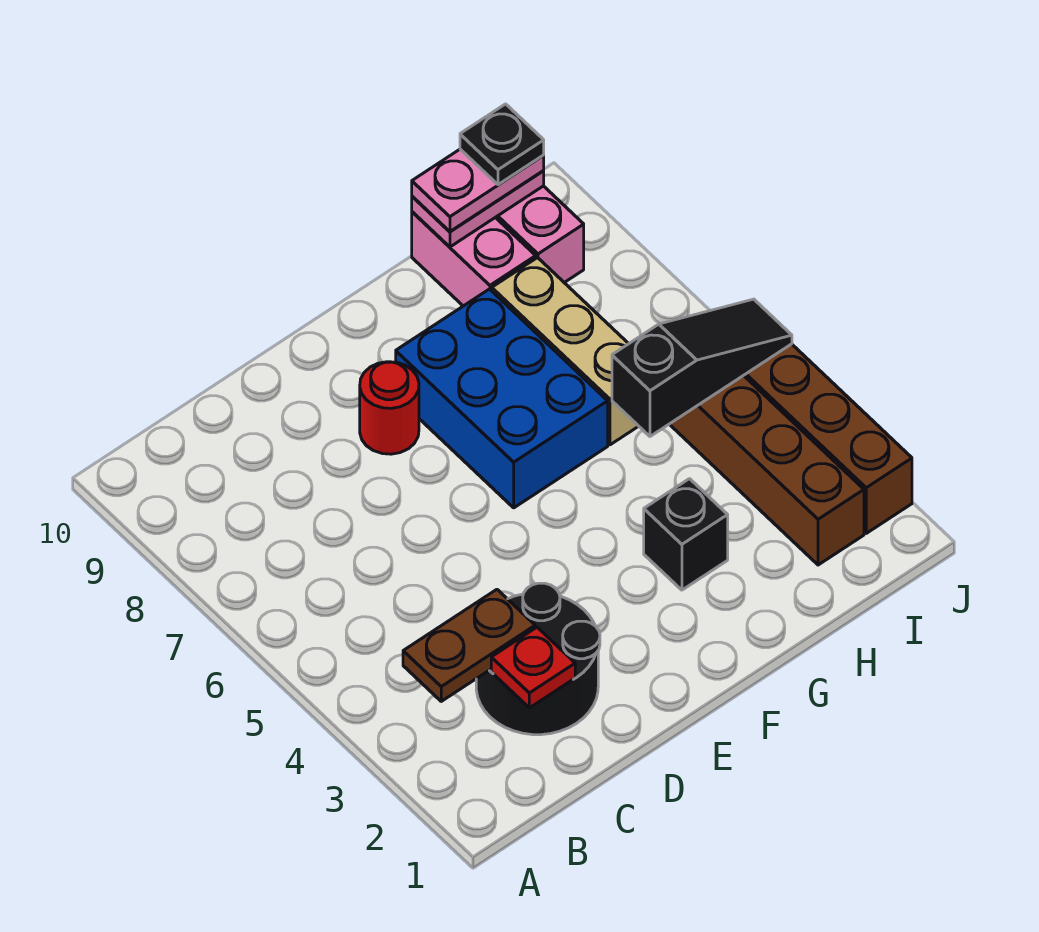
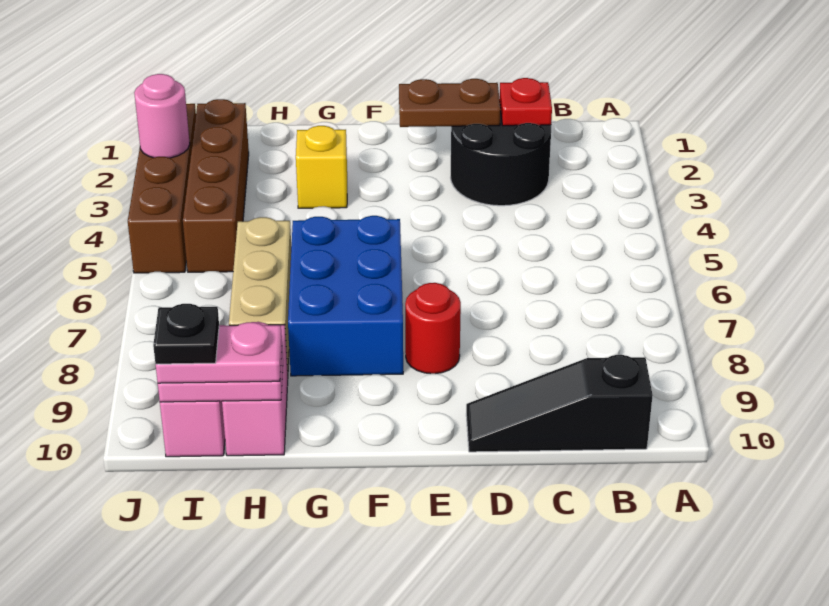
brown plate B3:C3 level 2 -> brown plate D2:E2 level 2
black brick G3 level 1 -> yellow brick G3 level 1
black slope H5:J5 level 2 top H -> black slope B10:D10 level 1 top B
none -> pink round brick J3 level 2

